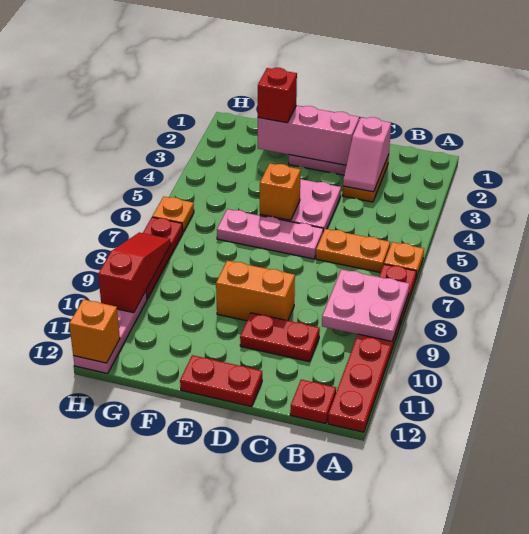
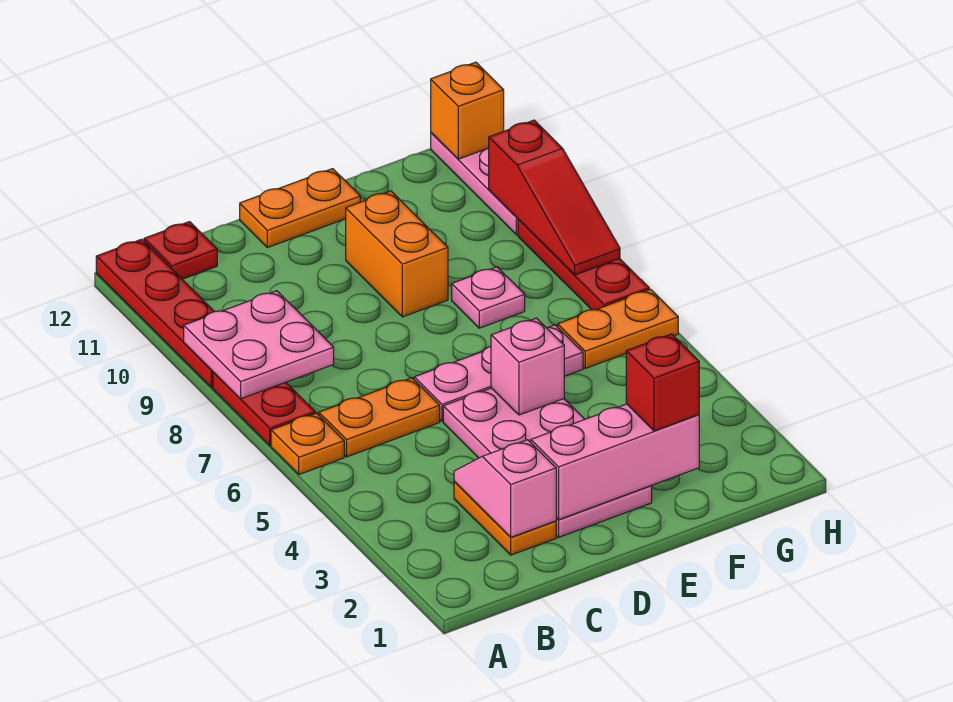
red plate C10:D10 level 1 -> none
orange brick D9:E9 level 1 -> orange brick E9:E10 level 1
red plate D12:E12 level 1 -> orange plate D12:E12 level 1
orange brick E5 level 2 -> pink brick E5 level 2
none -> pink plate F8 level 1
orange plate H6 level 1 -> orange plate G6:H6 level 1

